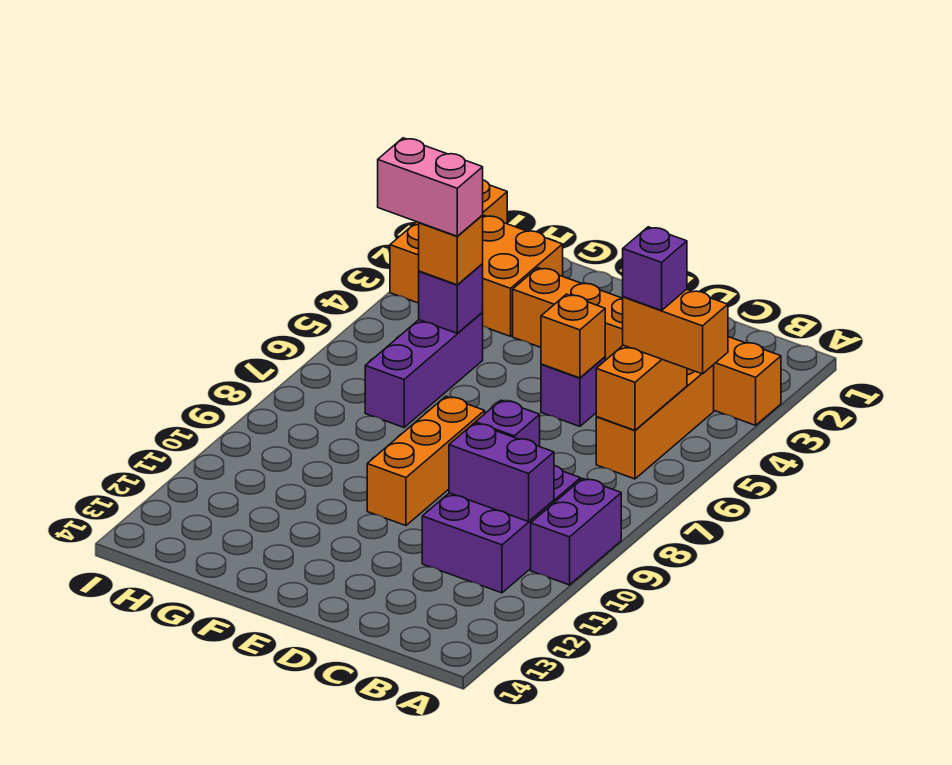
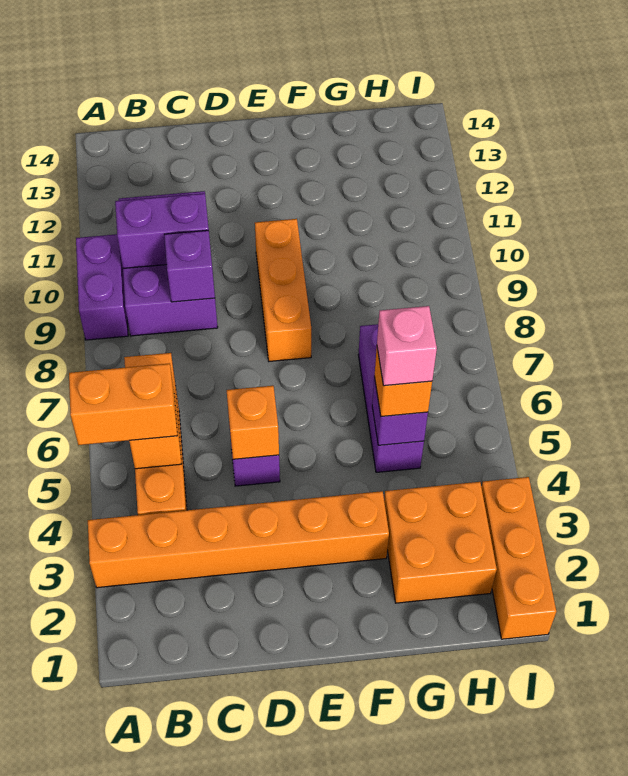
purple brick B5 level 4 -> none
pink brick G5:H5 level 4 -> pink brick G5 level 4

